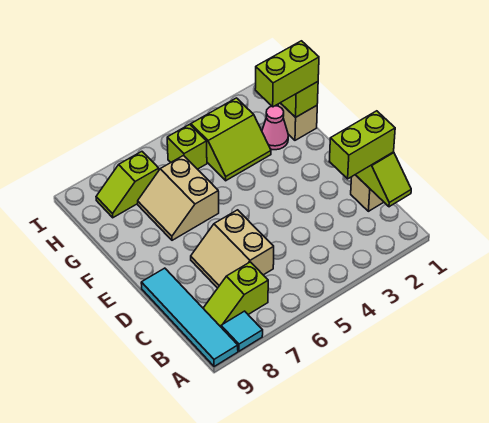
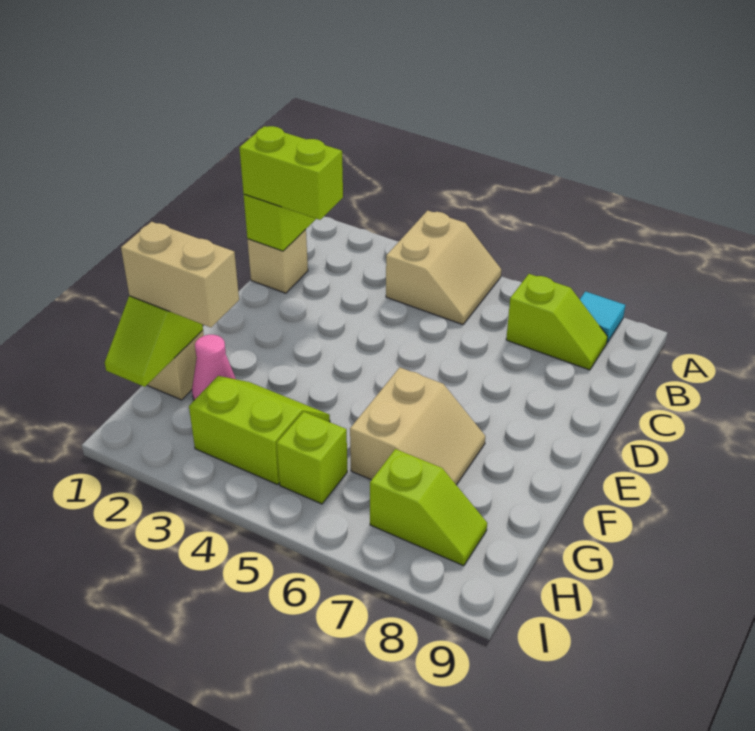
cyan tile A9:D9 level 1 -> none
tan slope C6:D7 level 1 top 6 -> tan slope A4:B5 level 1 top 4
lime brick G1:G2 level 3 -> tan brick G1:G2 level 3

